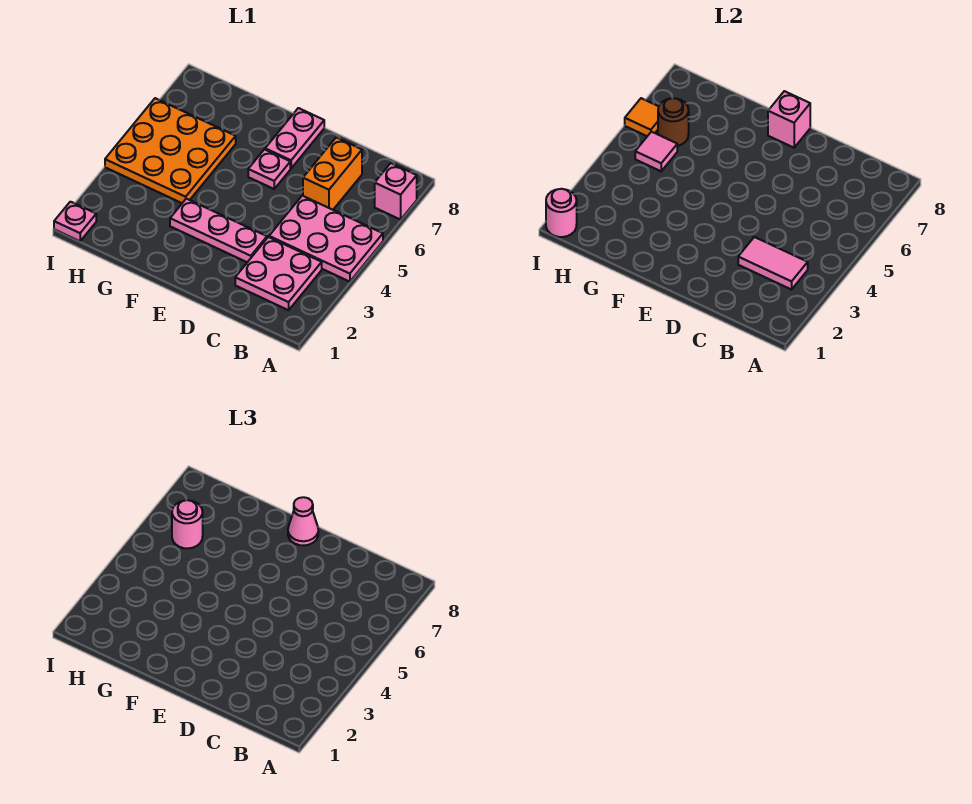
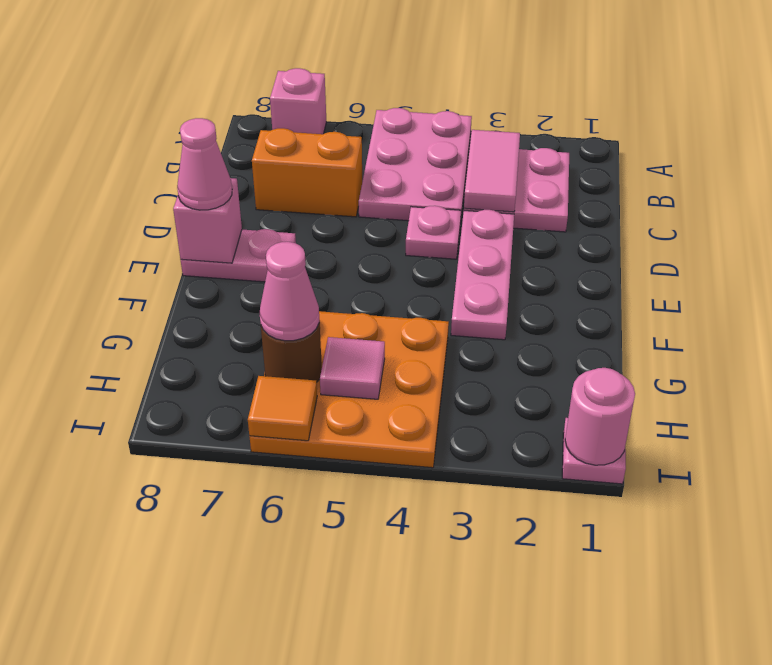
pink plate E6 level 1 -> pink plate D4 level 1
pink round brick H6 level 3 -> pink cone H6 level 3

